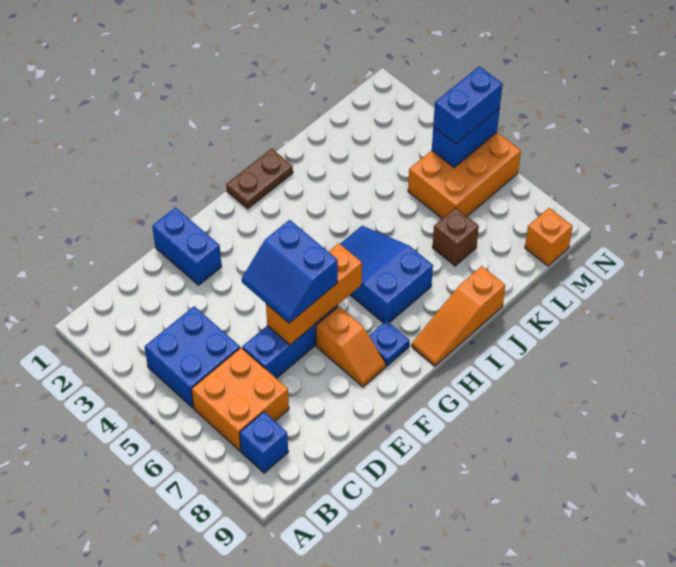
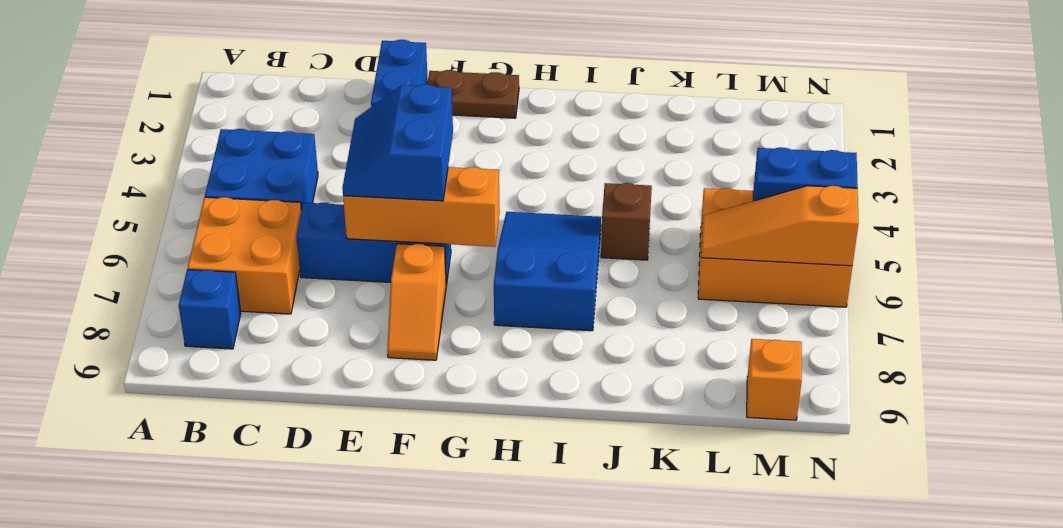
blue plate G8 level 1 -> none
brown plate H1:I1 level 1 -> brown plate F1:G1 level 1
orange slope H9:J9 level 1 top J -> orange slope L6:N6 level 2 top N
brown brick K7 level 1 -> brown brick J5 level 1
blue brick M5:N5 level 3 -> none

